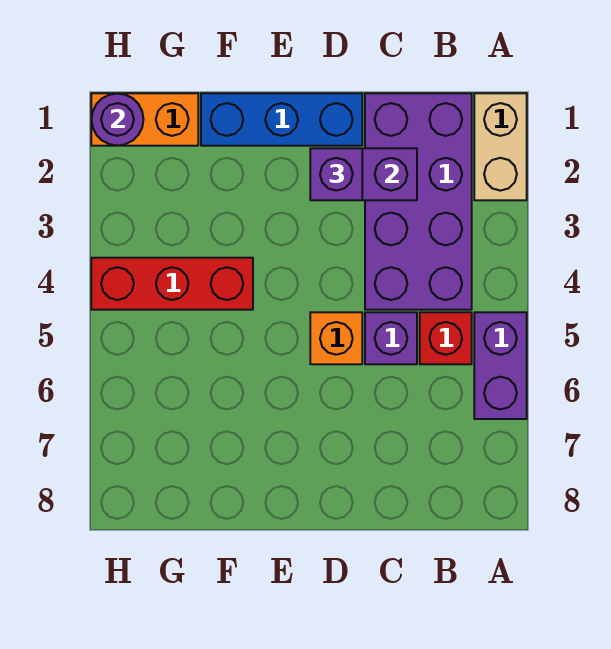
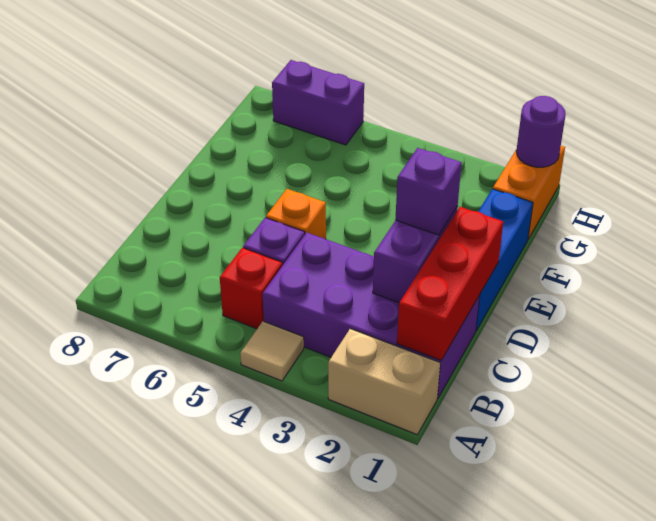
none -> tan tile A4 level 1
purple brick A5:A6 level 1 -> purple brick H6:H7 level 1
red brick F4:H4 level 1 -> red brick B1:D1 level 2

